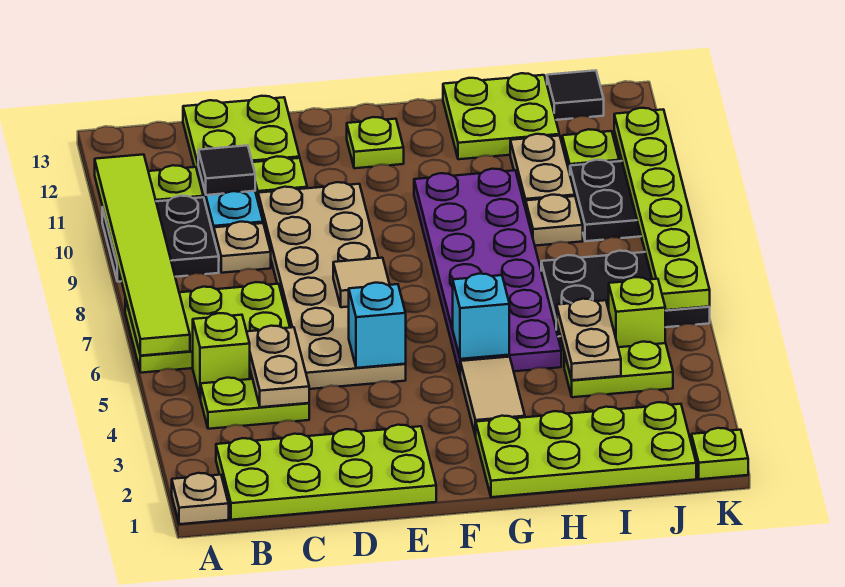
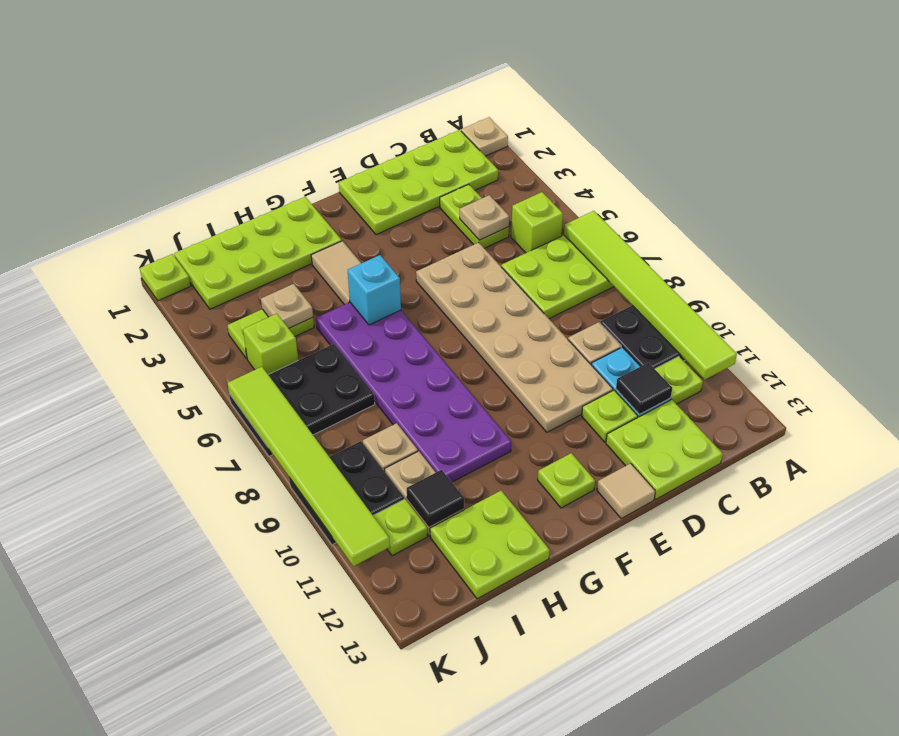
lime plate B4:C4 level 1 -> lime plate C3:C4 level 1
tan plate C4:C5 level 2 -> tan plate C4 level 2
cyan brick E5 level 2 -> none
tan tile E7 level 2 -> tan tile E13 level 1
tan plate I4:I5 level 2 -> tan plate I4 level 2
black tile J13 level 1 -> black tile I11 level 2
lime plate K6:K11 level 2 -> lime tile K6:K11 level 2

